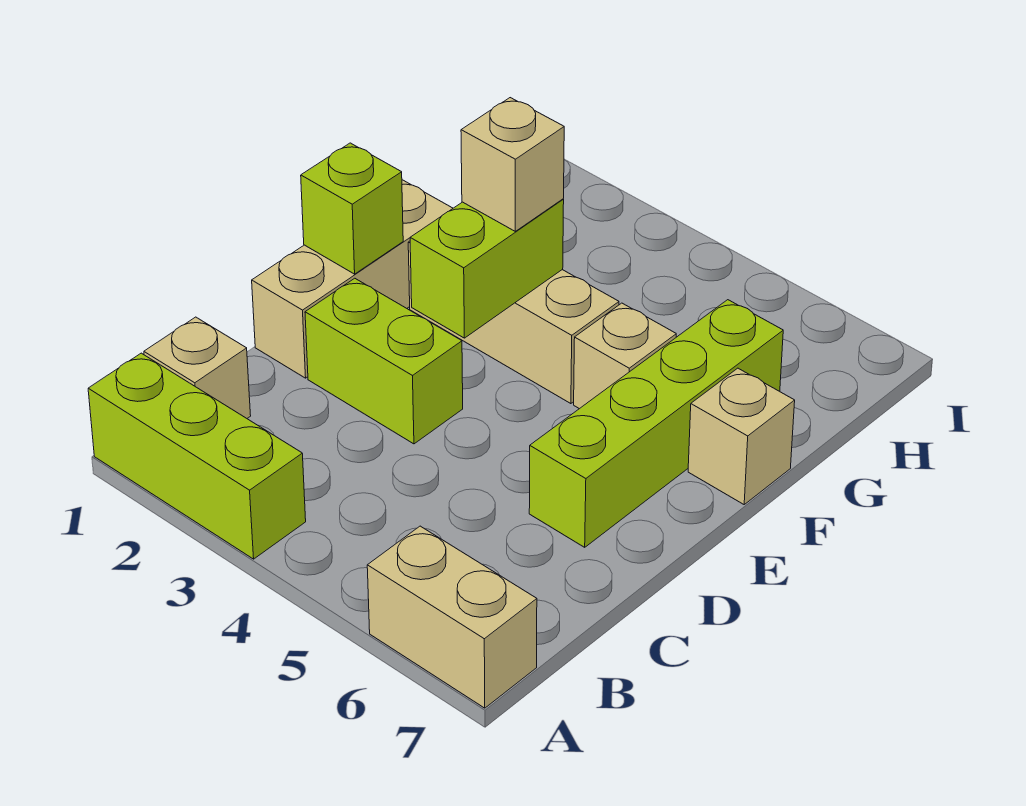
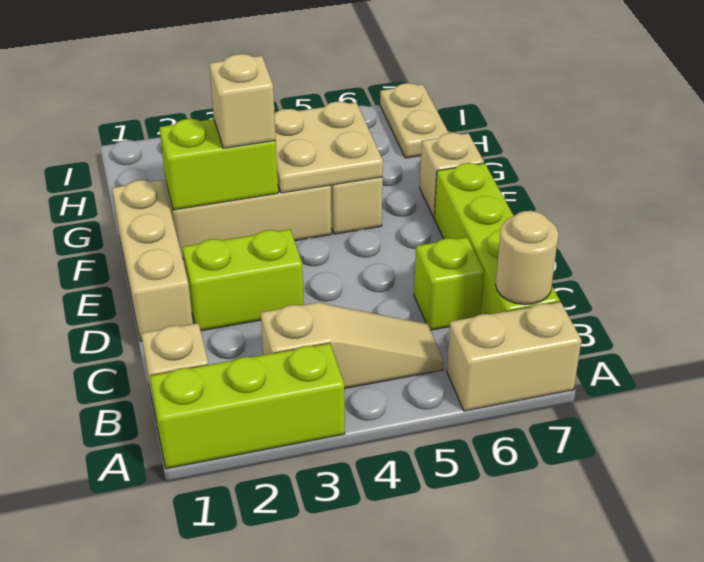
none -> tan slope B3:B5 level 1 top 3
none -> tan round brick B7 level 2
lime brick D6:G6 level 1 -> lime brick B7:E7 level 1
lime brick E1 level 2 -> lime brick C6 level 1
lime brick E3:F3 level 2 -> lime brick F2:F3 level 2
none -> tan plate F4:G5 level 2
none -> tan plate H7:I7 level 1

